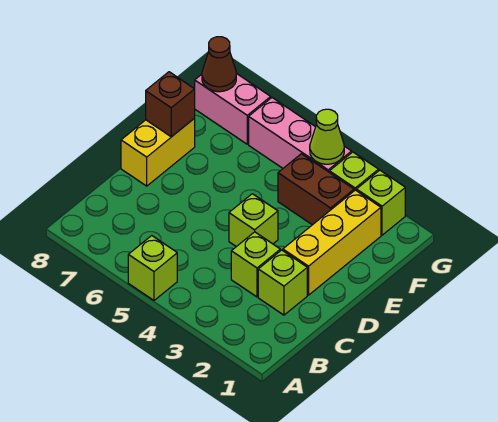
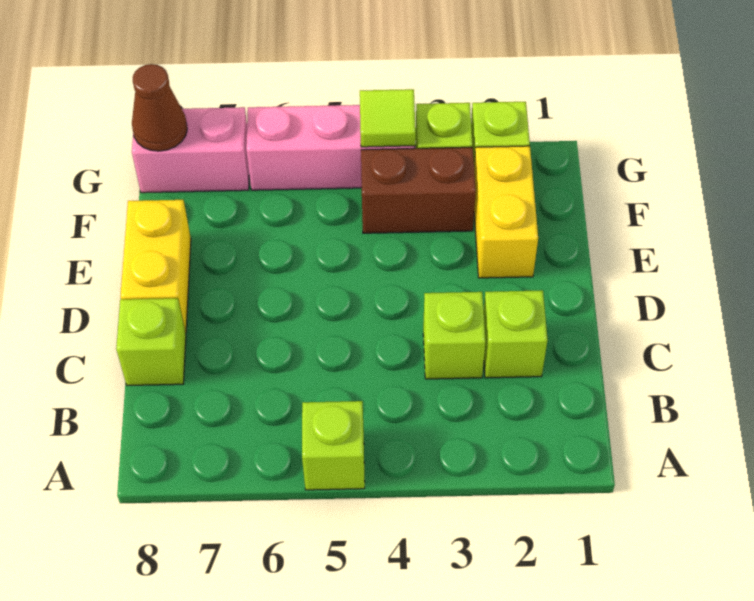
yellow brick D2:F2 level 1 -> yellow brick E2:F2 level 1
lime brick D4 level 1 -> lime brick C8 level 1
brown brick E8 level 2 -> none
lime cone G4 level 2 -> lime tile G4 level 2

